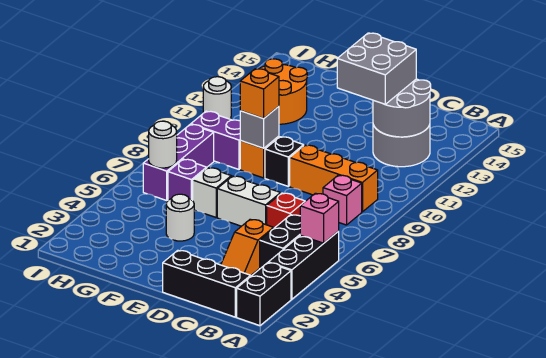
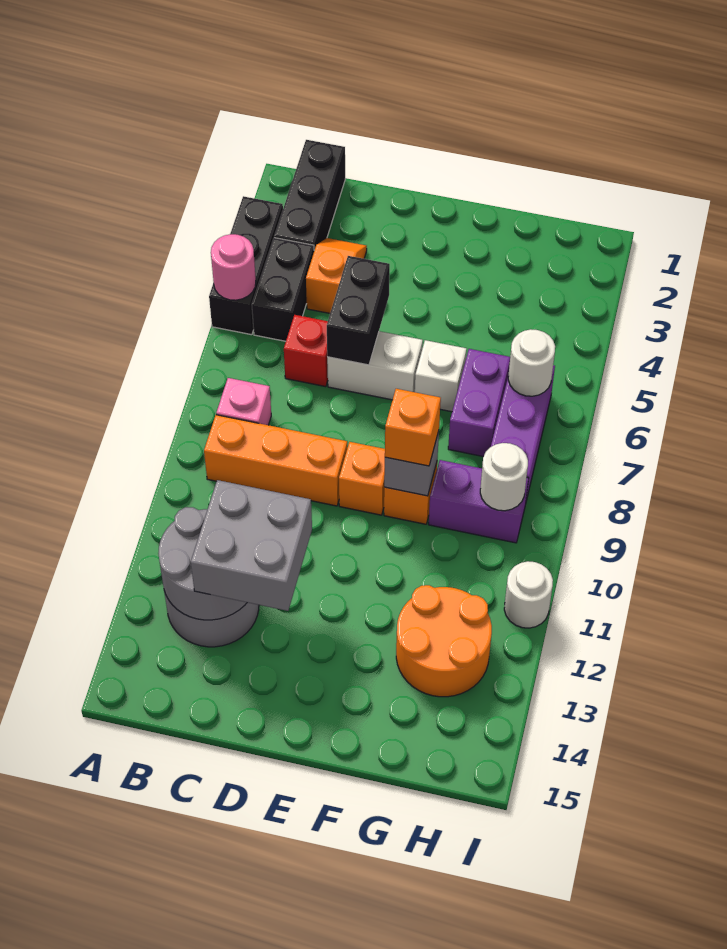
black brick A1:A2 level 1 -> black brick D5:D6 level 2
pink brick A5 level 2 -> pink round brick A5 level 2
black brick B1:D1 level 1 -> black brick B1:B3 level 1
black brick E9 level 1 -> orange brick E9 level 1
white round brick F4 level 1 -> white round brick H9 level 2
purple brick G6 level 1 -> purple brick G6:G7 level 1

